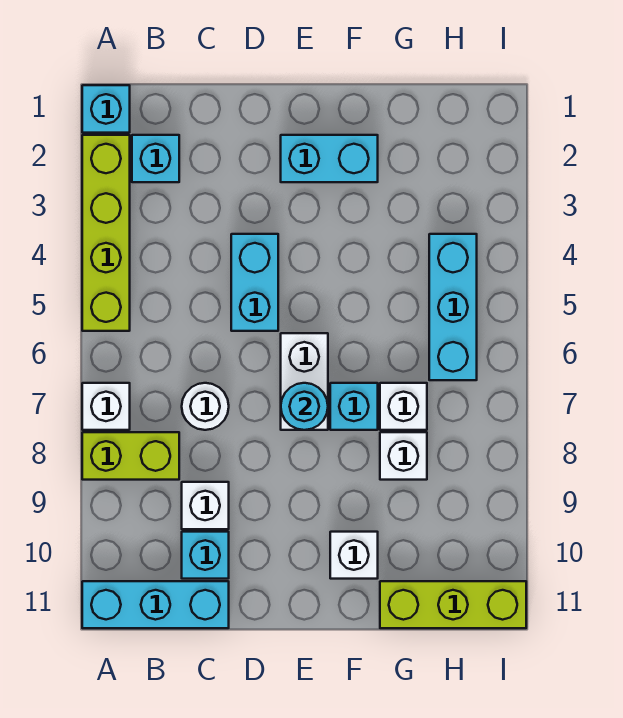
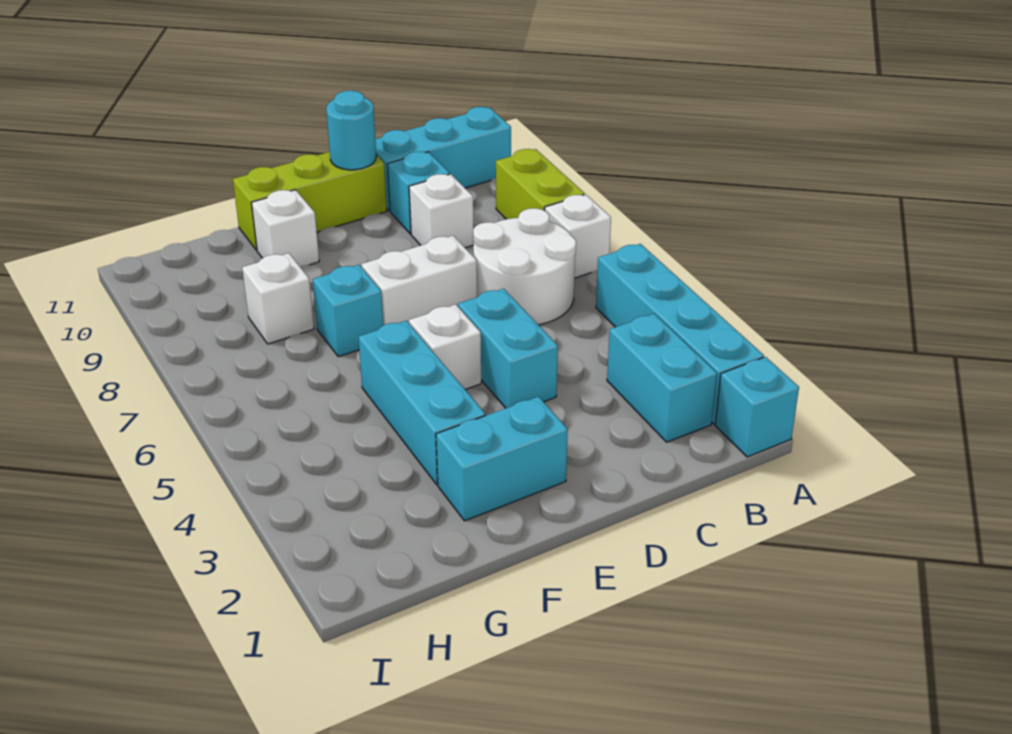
lime brick A2:A5 level 1 -> cyan brick A2:A5 level 1
lime brick A8:B8 level 1 -> lime brick A8:A9 level 1
cyan brick B2 level 1 -> cyan brick B2:B3 level 1
white round brick C7 level 1 -> white round brick B6:C7 level 1
white brick E6:E7 level 1 -> white brick D7:E7 level 1
cyan round brick E7 level 2 -> cyan round brick D11 level 2
white brick G7 level 1 -> white brick E5 level 1
lime brick G11:I11 level 1 -> lime brick D11:F11 level 1
cyan brick H4:H6 level 1 -> cyan brick F3:F5 level 1

